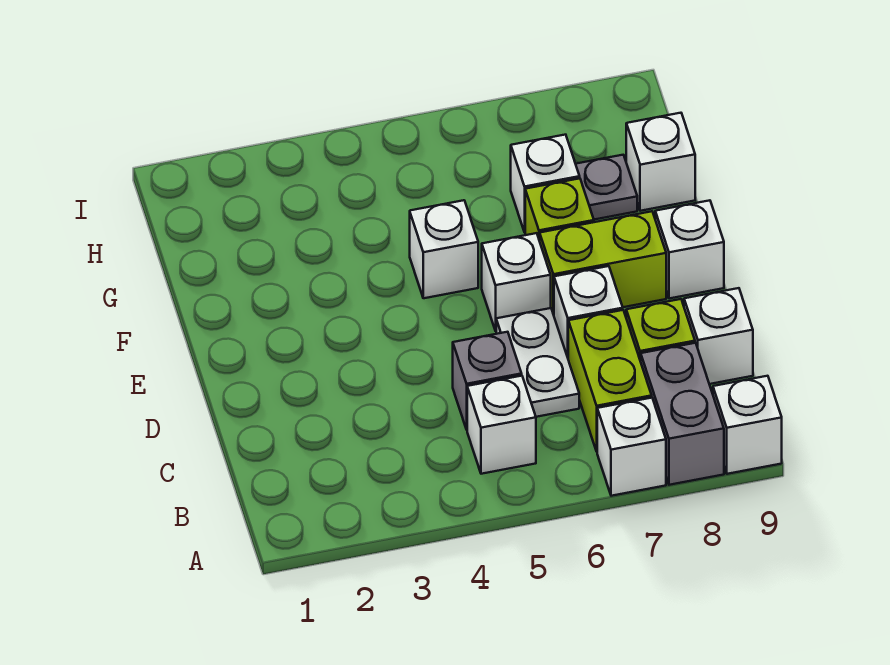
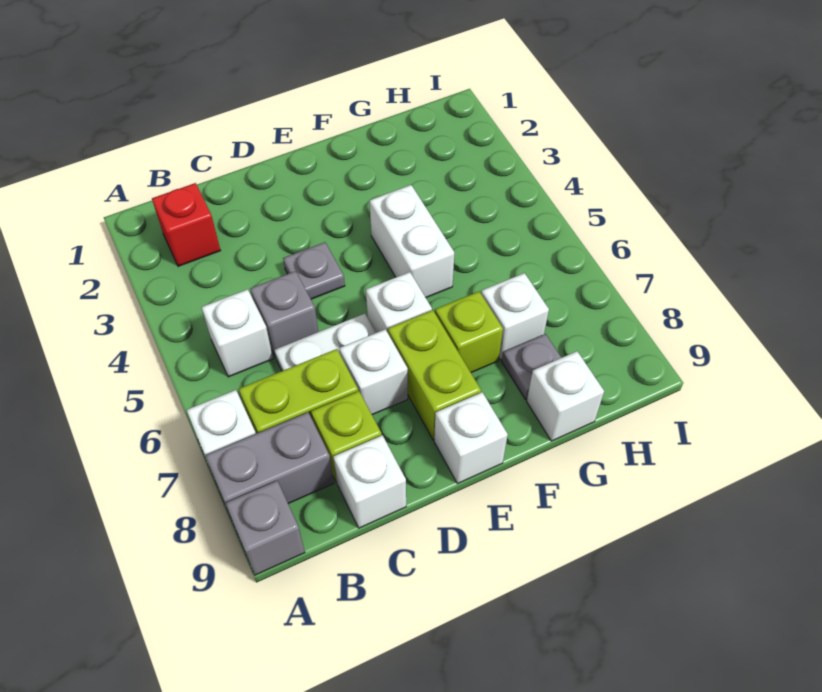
white brick A9 level 1 -> grey brick A9 level 1
none -> red brick B2 level 1
none -> grey plate D4 level 1
white brick F5 level 1 -> white brick F4:F5 level 1

